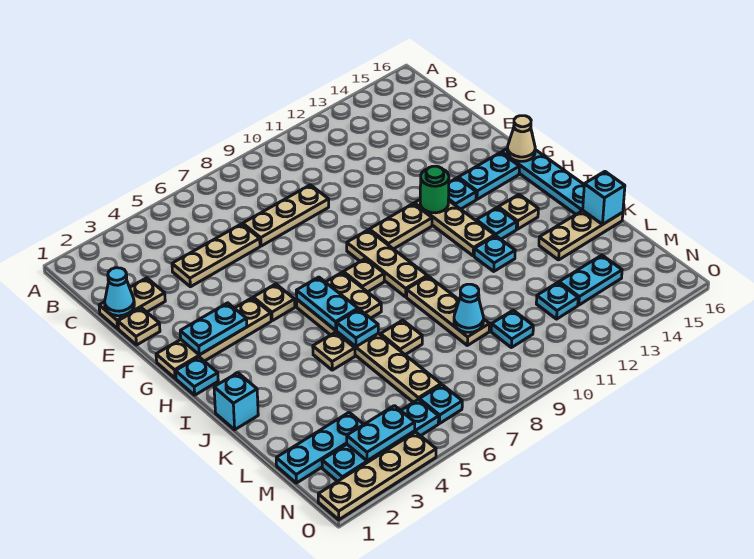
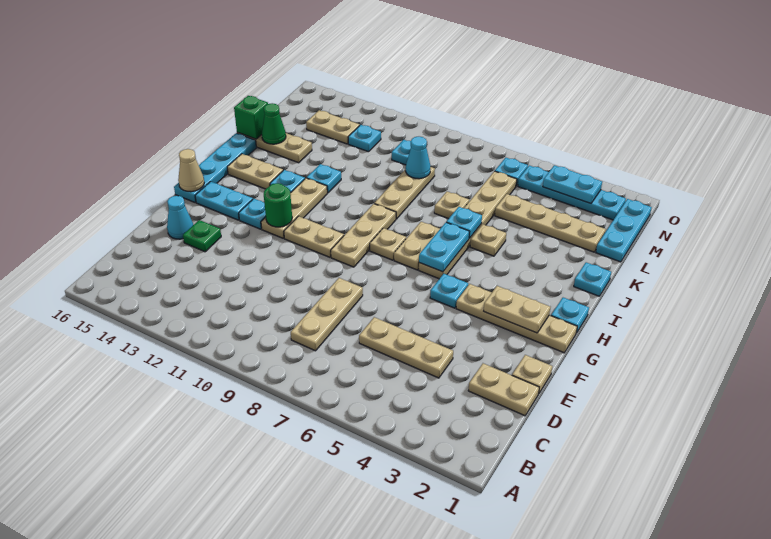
cyan cone D1 level 2 -> cyan cone E15 level 1
tan plate D7:D9 level 1 -> tan plate C8:E8 level 1
none -> green plate E14 level 1
cyan plate G2:G3 level 2 -> tan plate G2:G3 level 2
tan plate G5 level 1 -> cyan plate G5 level 1
tan plate I14 level 1 -> tan plate I14:I15 level 1
cyan brick J1 level 1 -> cyan plate J1 level 1
none -> green cone K15 level 2
cyan brick K16 level 2 -> green brick K16 level 2
cyan plate M1:M3 level 1 -> cyan plate L1:N1 level 1
cyan plate M13:M14 level 1 -> tan plate M13:M14 level 1
tan plate O1:O4 level 1 -> tan plate L2:L5 level 1

